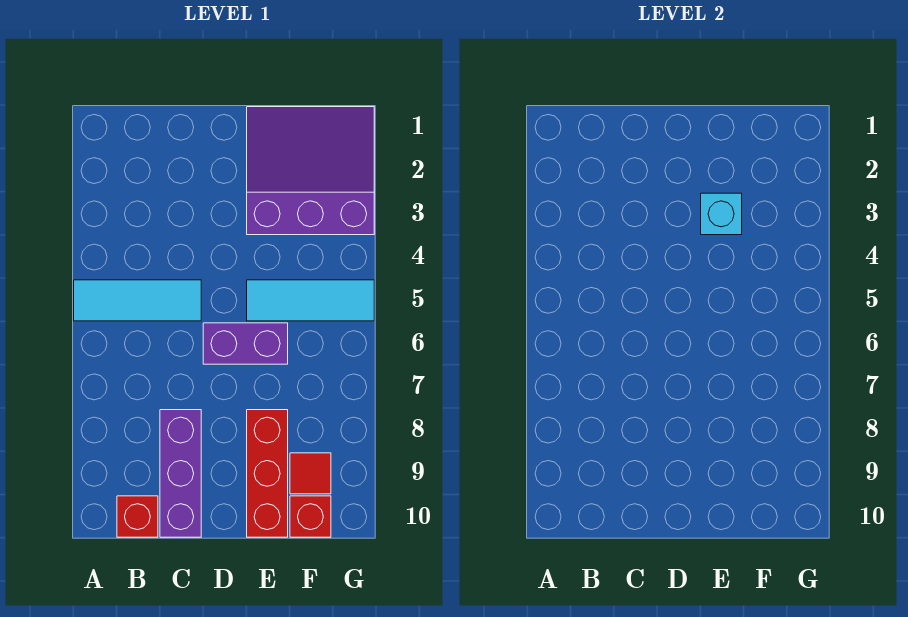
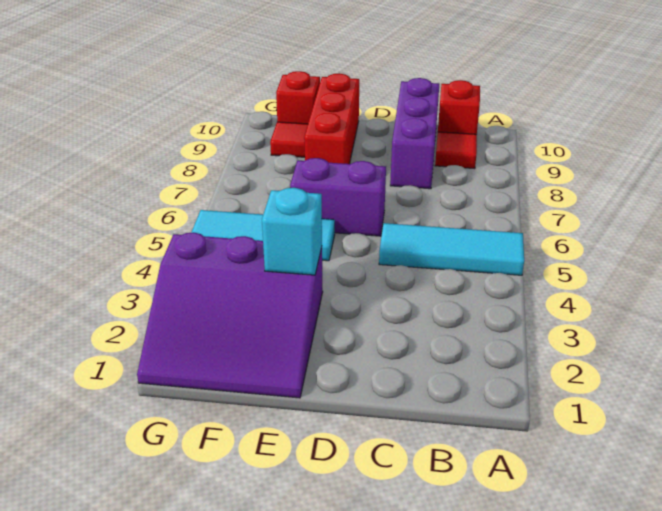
none -> red tile B9 level 1

